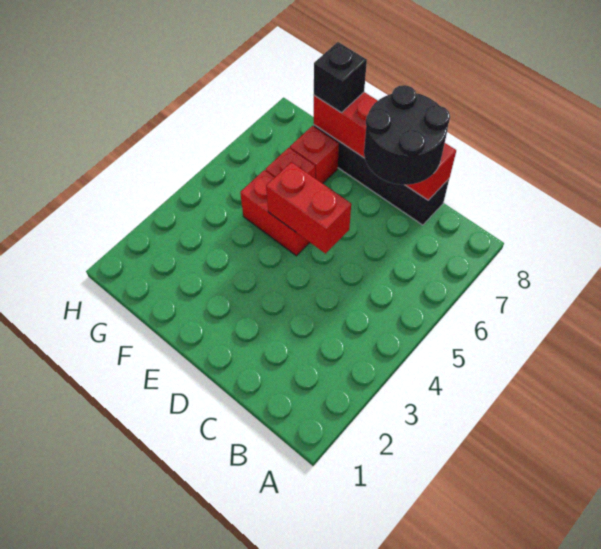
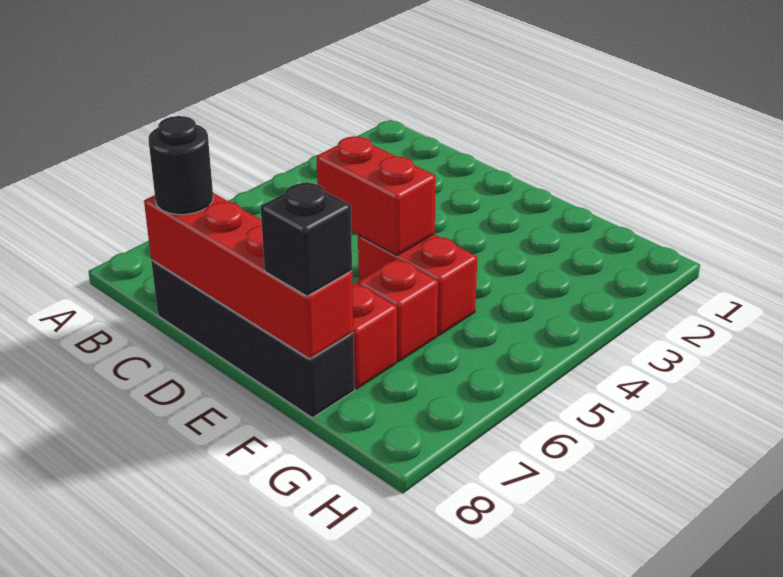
black round brick C7:D8 level 3 -> black round brick C8 level 3

